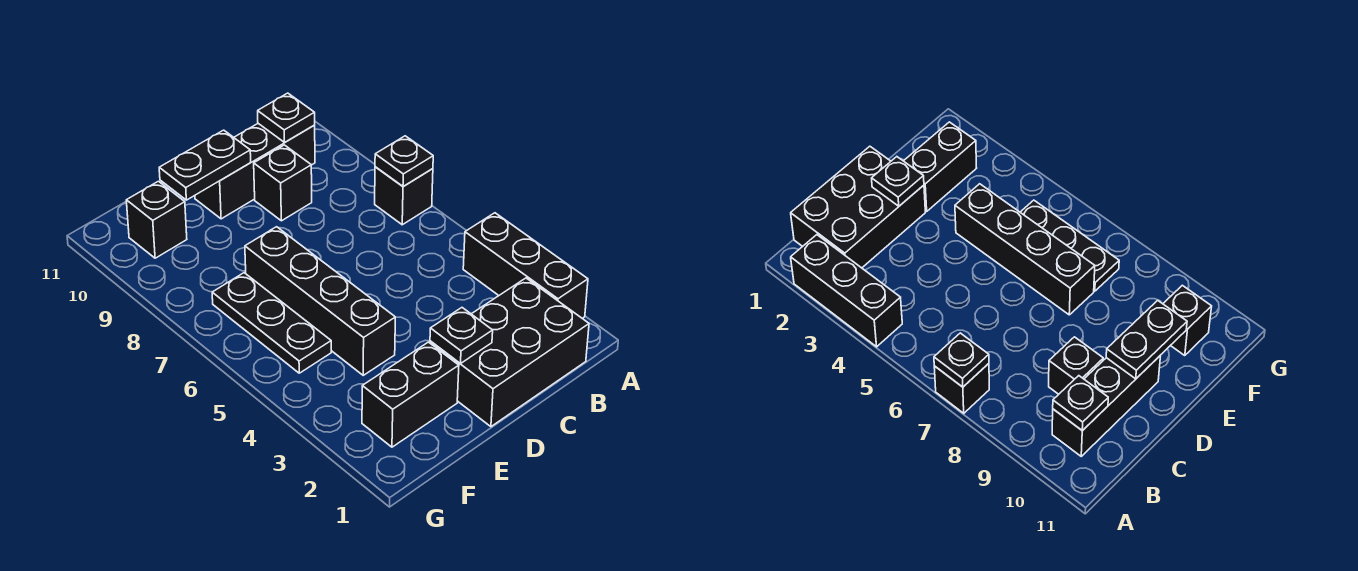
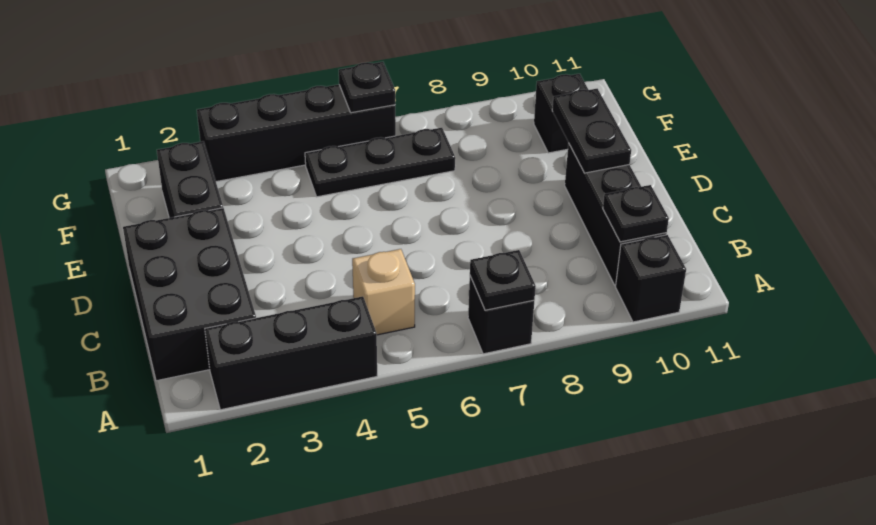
none -> tan brick B5 level 1
black brick C9 level 1 -> black brick A10 level 1
black plate D2 level 2 -> black plate G6 level 2
black brick E4:E7 level 1 -> black brick G3:G6 level 1

